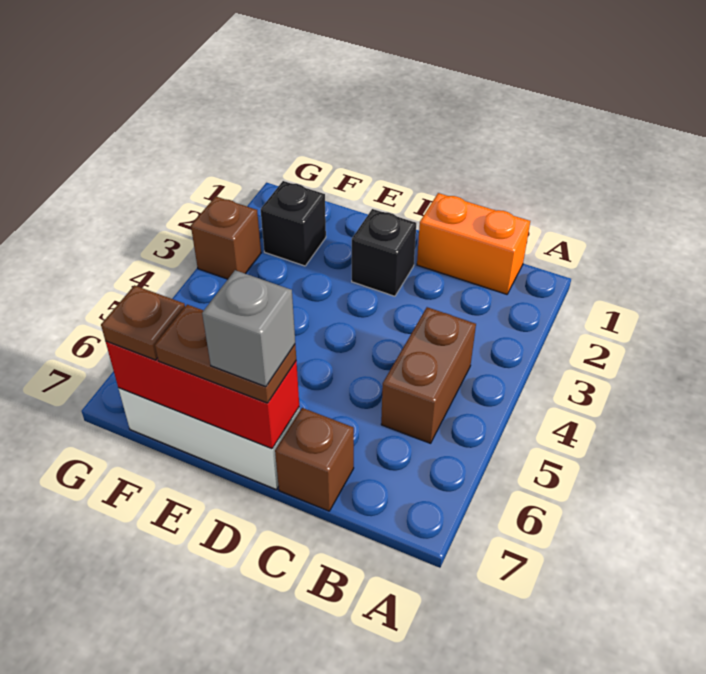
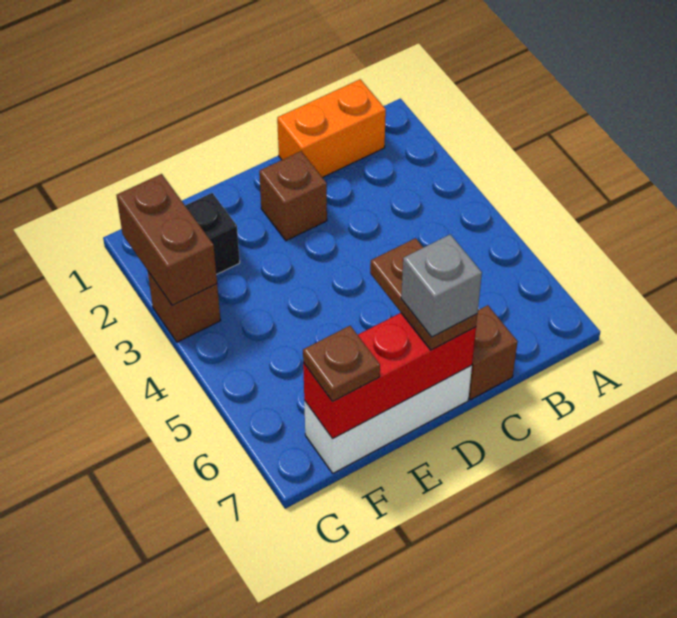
brown brick B4:B5 level 1 -> brown brick G2:G3 level 2
black brick D2 level 1 -> brown brick D2 level 1
brown plate D7:E7 level 3 -> brown plate D6:D7 level 3

